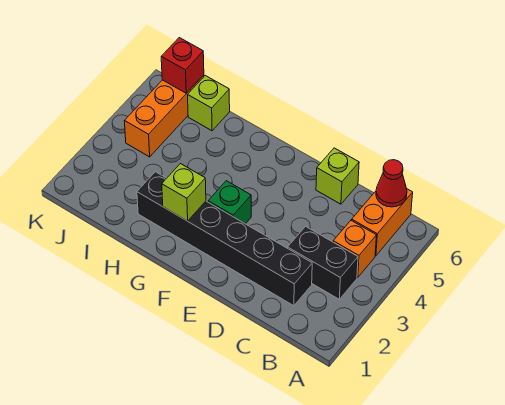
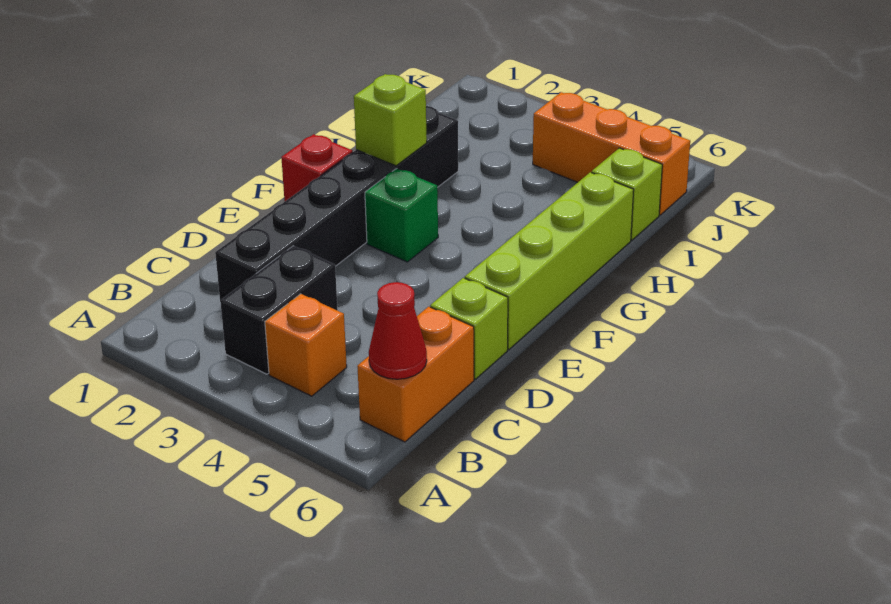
orange brick B5:B6 level 1 -> orange brick B6:C6 level 1
none -> lime brick E6:H6 level 1
red brick J6 level 2 -> red brick F1 level 1

